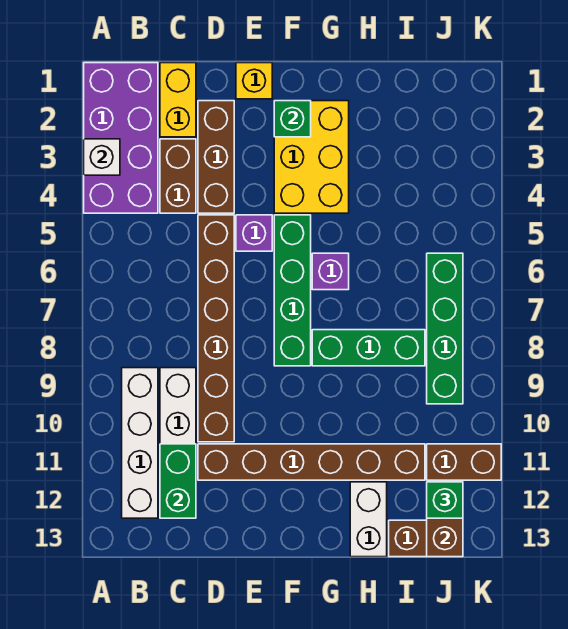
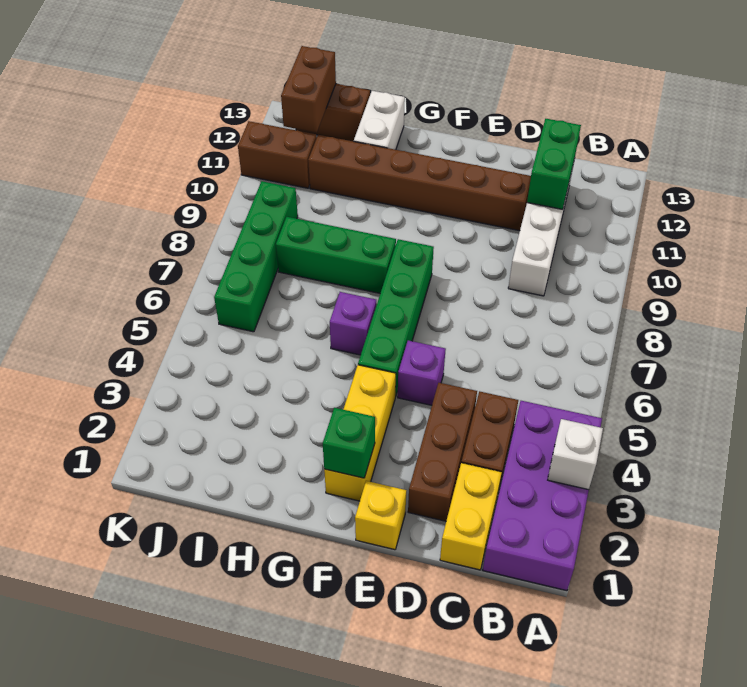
white brick B9:B12 level 1 -> none
brown brick D5:D10 level 1 -> none
yellow brick F2:G4 level 1 -> yellow brick F2:F4 level 1
green brick J12 level 3 -> none

